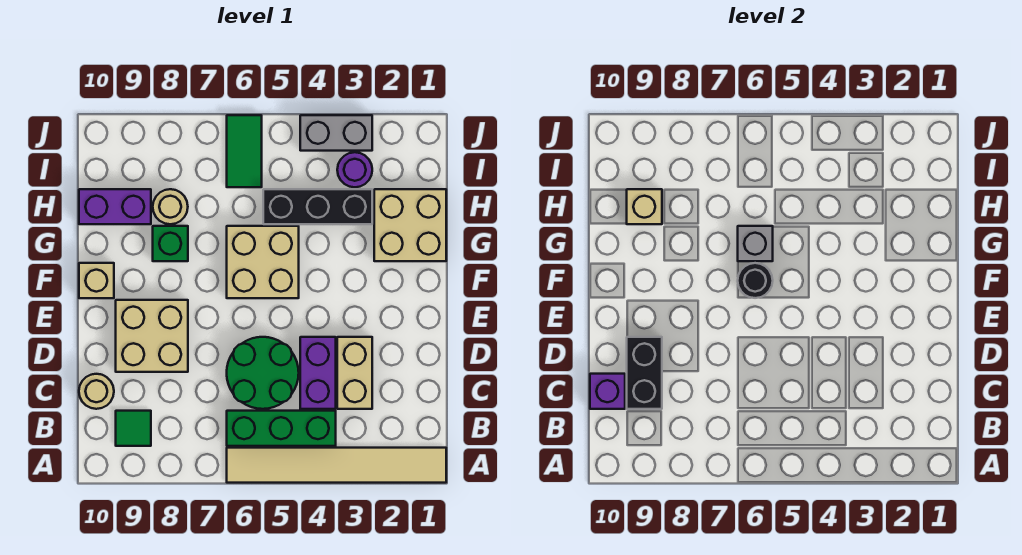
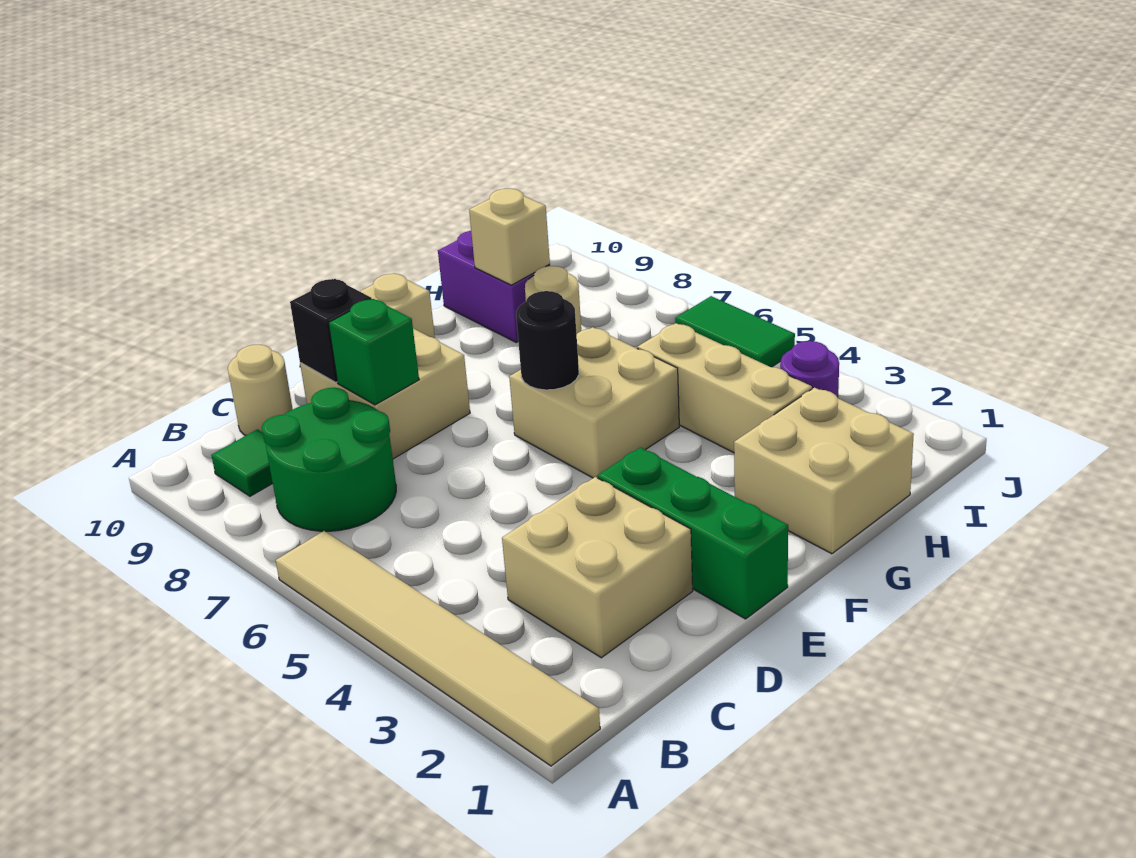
green brick B4:B6 level 1 -> green brick E1:E3 level 1
tan brick C3:D3 level 1 -> tan brick C2:D3 level 1
purple brick C4:D4 level 1 -> none
green round brick C5:D6 level 1 -> green round brick B7:C8 level 1
black brick C9:D9 level 2 -> black brick D9 level 2
purple brick C10 level 2 -> none
grey brick G6 level 2 -> none
green brick G8 level 1 -> green brick D8 level 2
black brick H3:H5 level 1 -> tan brick H3:H5 level 1
green tile I6:J6 level 1 -> green tile J5:J6 level 1
grey brick J3:J4 level 1 -> none

